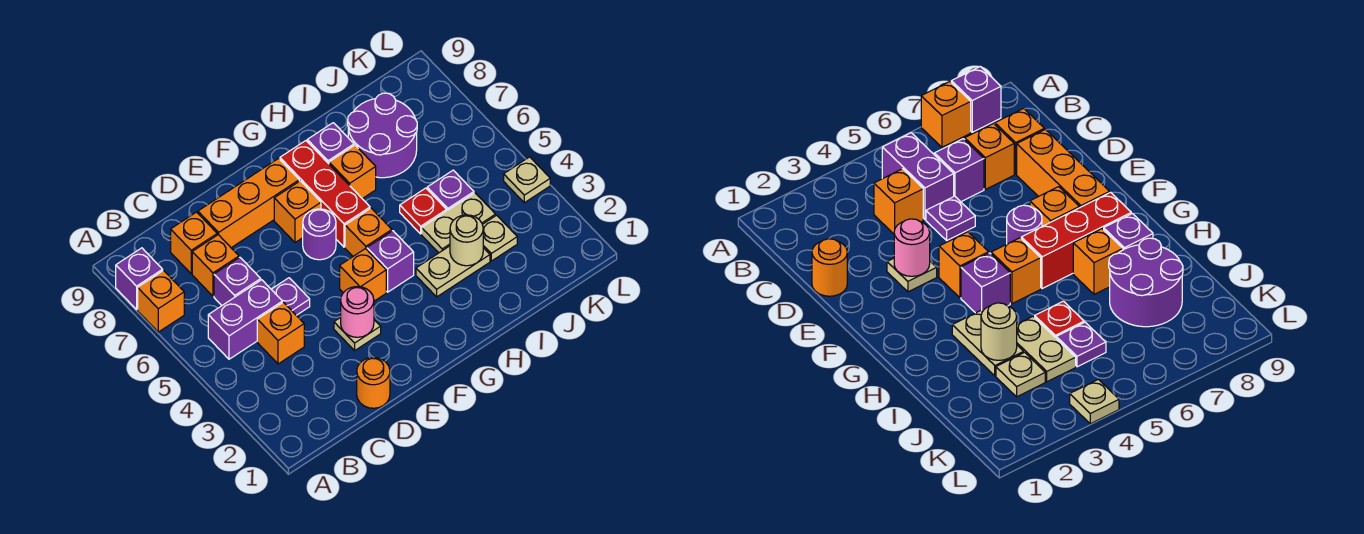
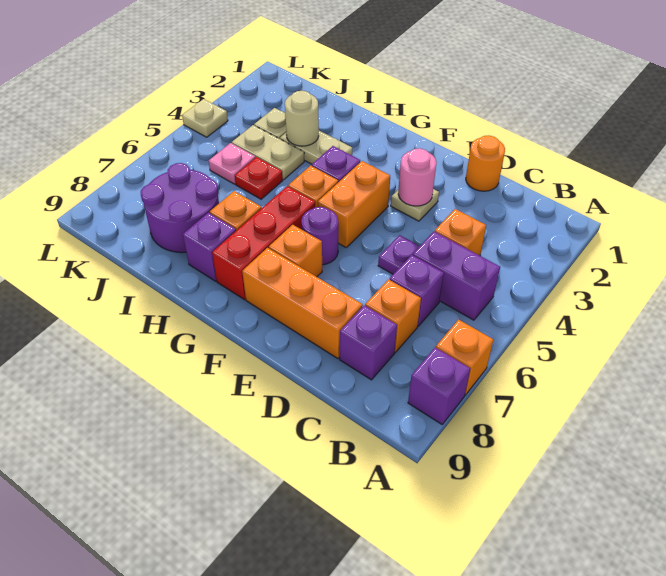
orange brick C8 level 1 -> purple brick C8 level 1
orange brick F4 level 1 -> orange brick F4:F5 level 1
purple plate J5 level 1 -> pink plate J5 level 1

